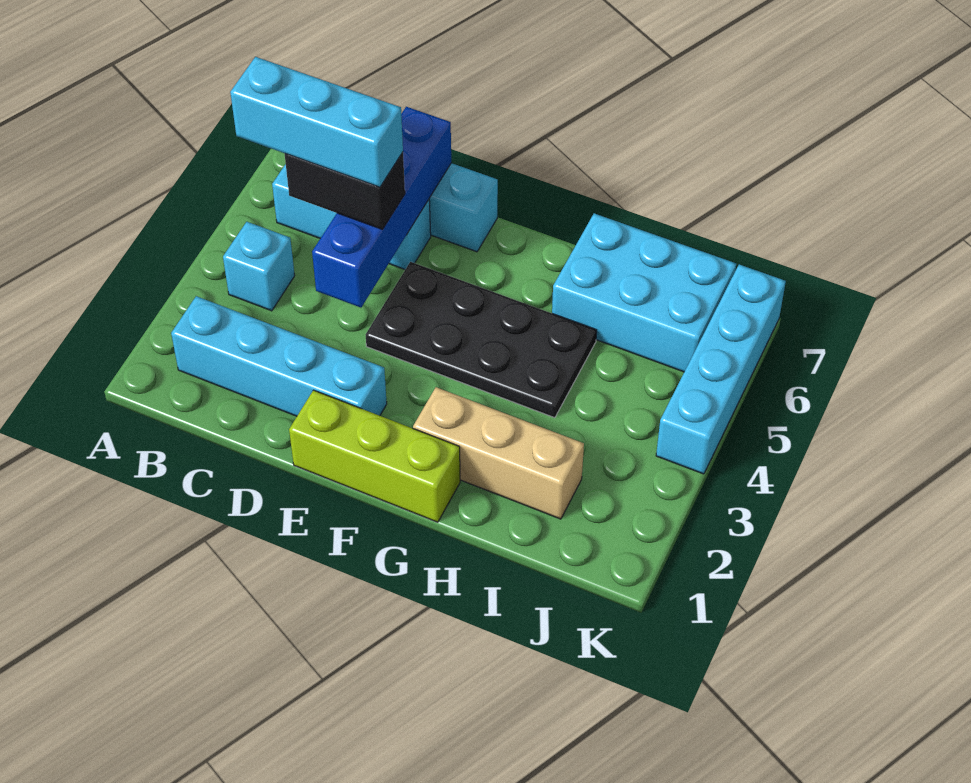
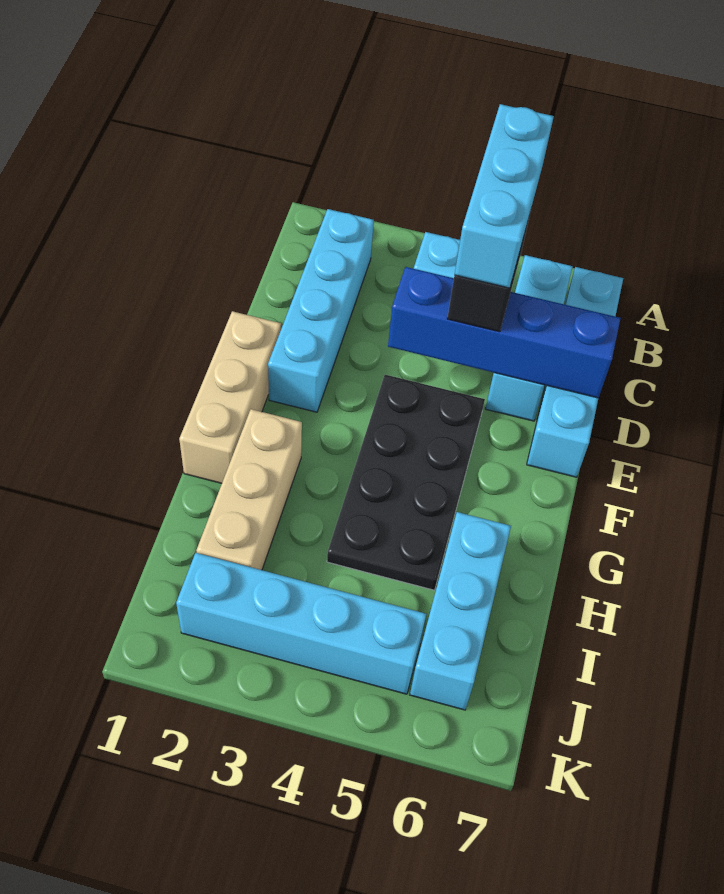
lime brick E1:G1 level 1 -> tan brick E1:G1 level 1
cyan brick H6:J7 level 1 -> cyan brick H6:J6 level 1
cyan brick K4:K7 level 1 -> cyan brick J2:J5 level 1

